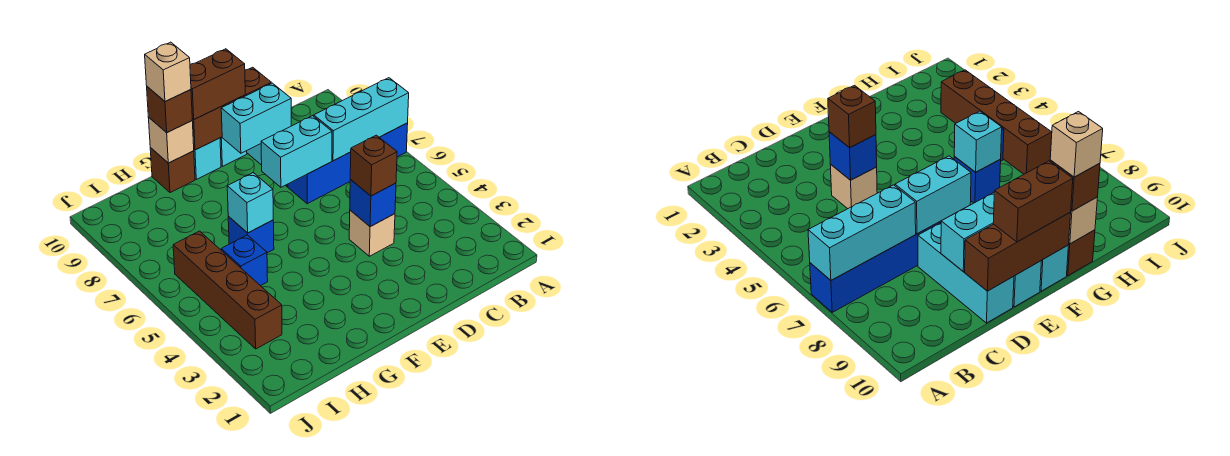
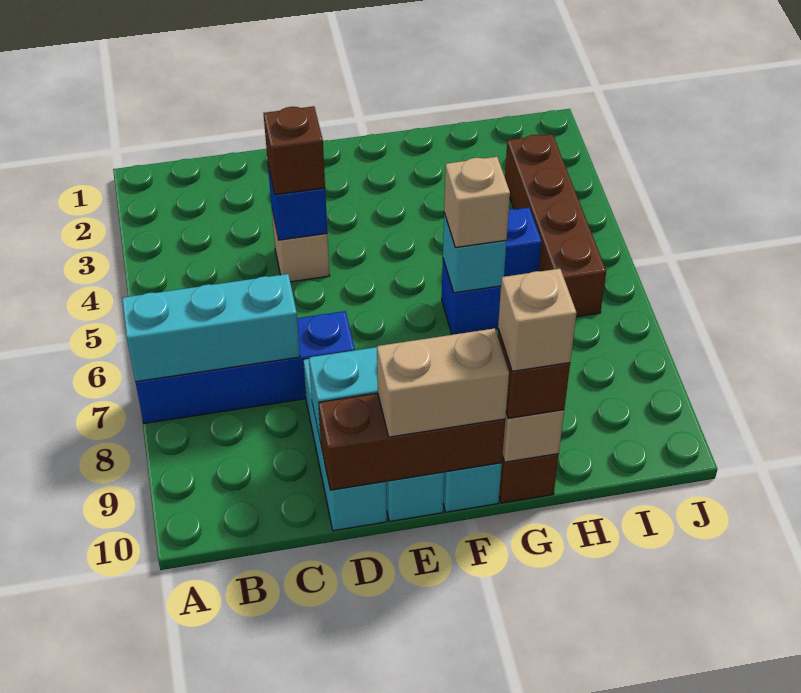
cyan brick D7:E7 level 2 -> none
brown brick E10:F10 level 3 -> tan brick E10:F10 level 3
none -> tan brick G6 level 3

